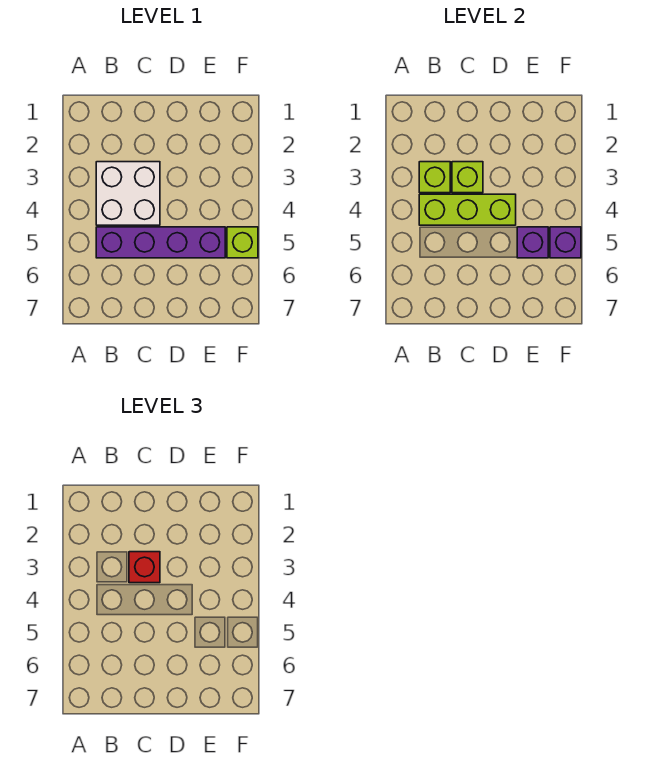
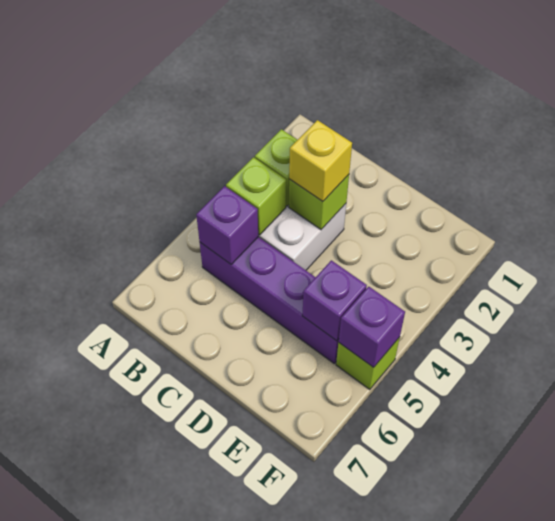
lime brick B4:D4 level 2 -> lime brick B4 level 2
none -> purple brick B5 level 2
red brick C3 level 3 -> yellow brick C3 level 3

